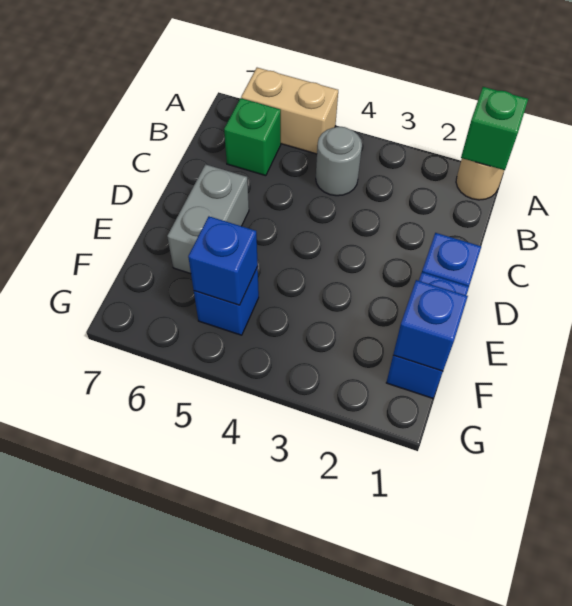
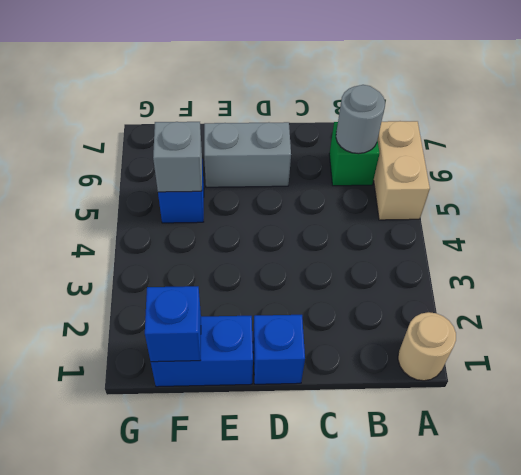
green brick A1 level 2 -> none
grey round brick B4 level 1 -> grey round brick B6 level 2
blue brick F5 level 2 -> grey brick F5 level 2

